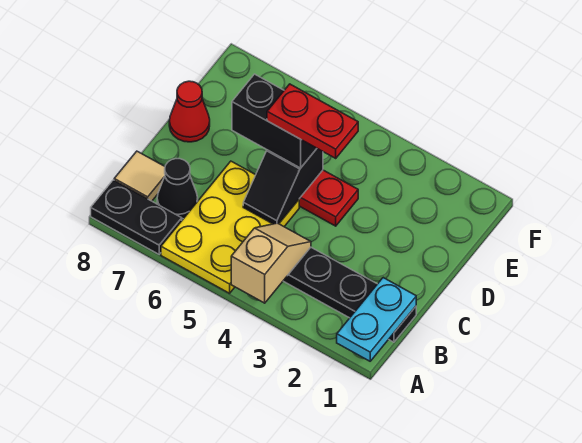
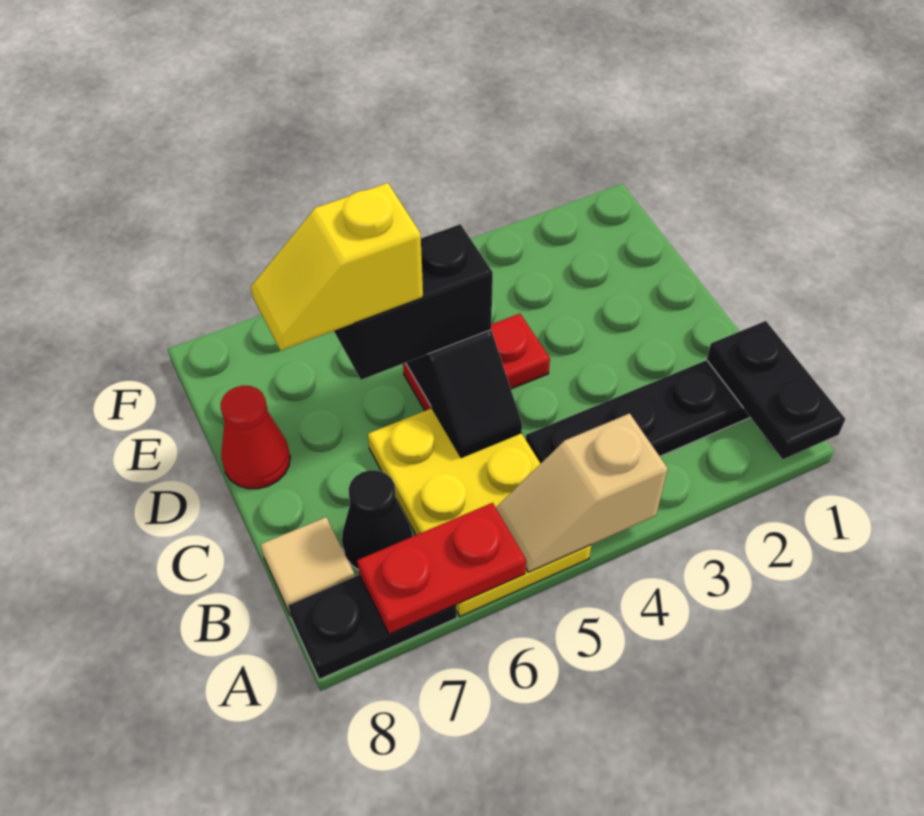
cyan plate A1:B1 level 2 -> black plate A1:B1 level 2
tan slope A4:B4 level 2 top A -> tan slope A4:A5 level 2 top 4
red plate D4:D5 level 4 -> red plate A6:A7 level 2
none -> yellow slope D6:D7 level 4 top 6

